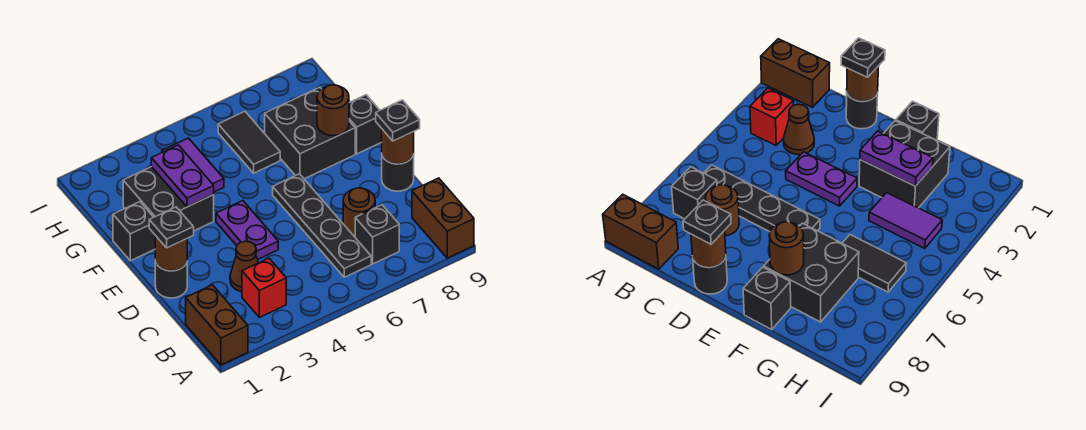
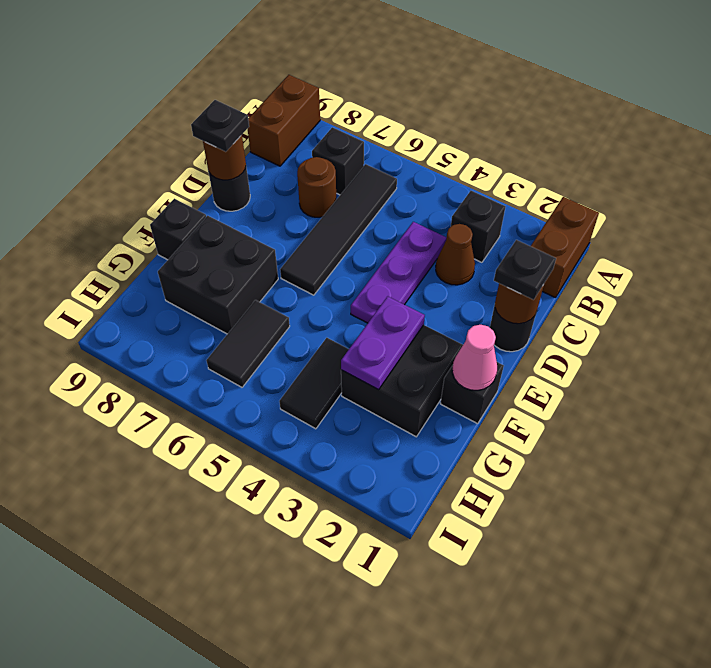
red brick B3 level 1 -> black brick B3 level 1
black plate B6:E6 level 1 -> black tile B6:E6 level 1
purple plate D4:E4 level 1 -> purple plate C4:E4 level 1
none -> pink cone F1 level 2
brown round brick F8 level 2 -> none
purple tile G4:H4 level 1 -> black tile G4:H4 level 1

